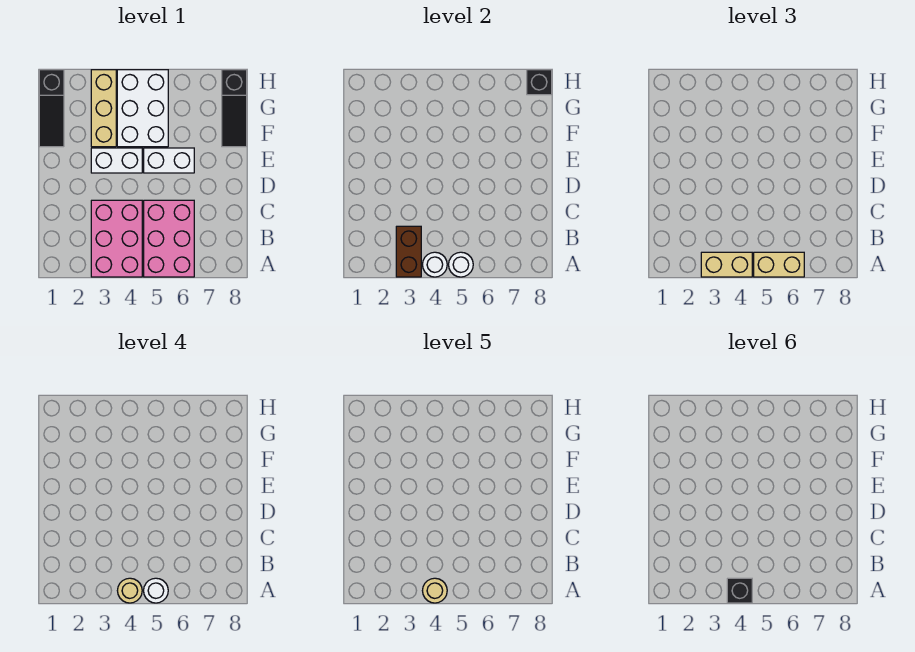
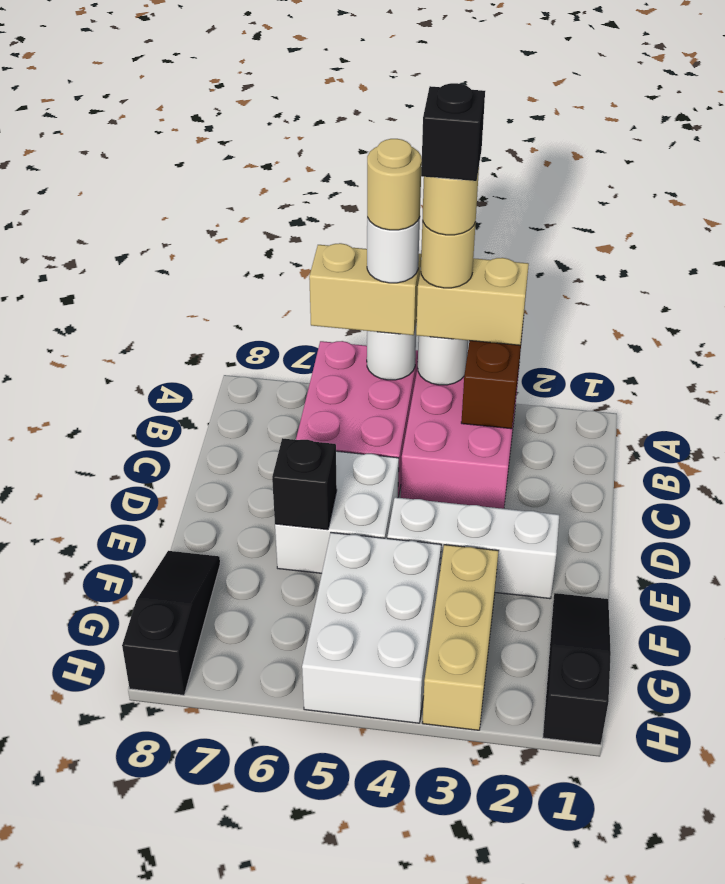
none -> tan round brick A5 level 5
white brick E3:E4 level 1 -> white brick E2:E4 level 1
white brick E5:E6 level 1 -> white brick D5:E6 level 1
black brick H8 level 2 -> black brick E6 level 2

